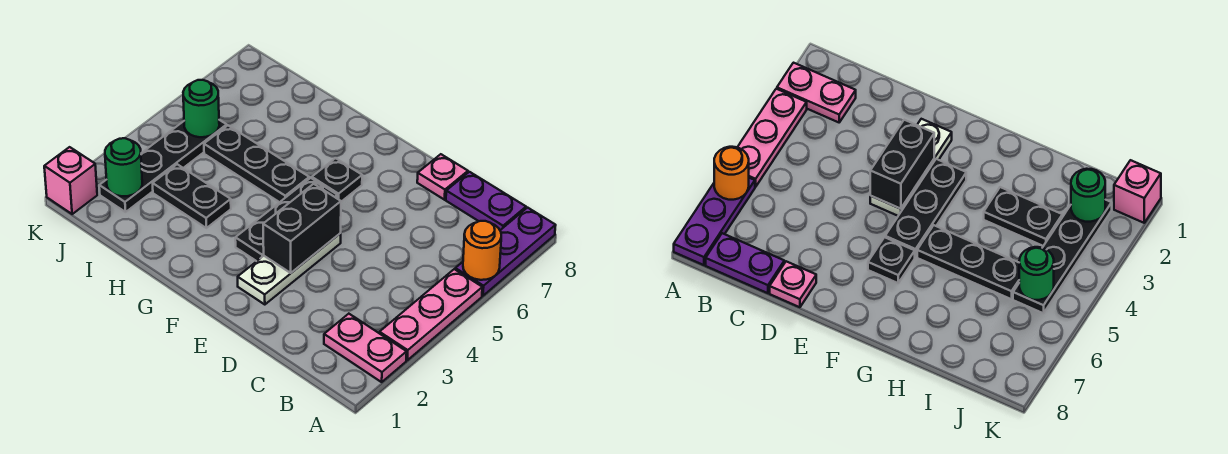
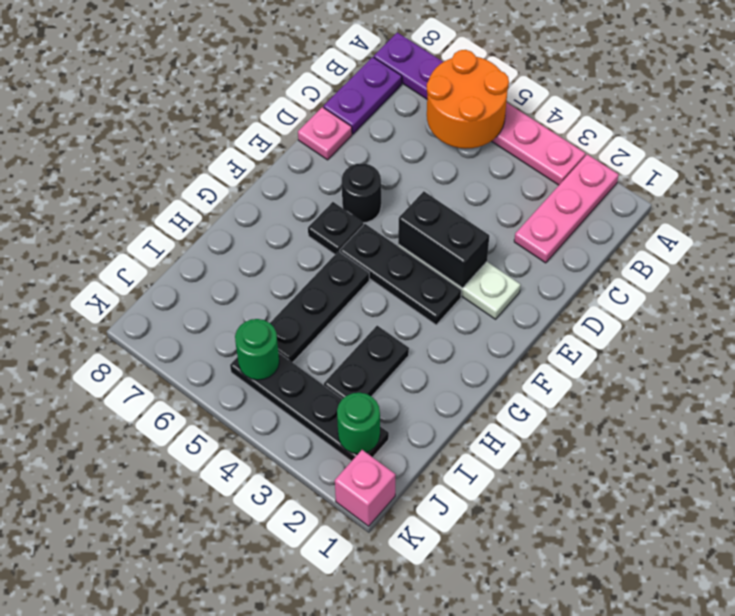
pink plate A2:B2 level 1 -> pink plate A2:C2 level 1
orange round brick A6 level 2 -> orange round brick A5:B6 level 2
none -> black round brick E6 level 1

